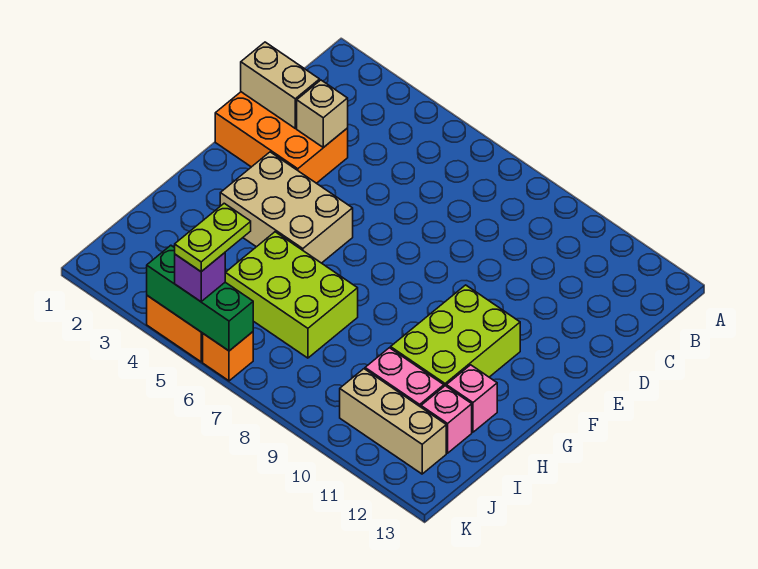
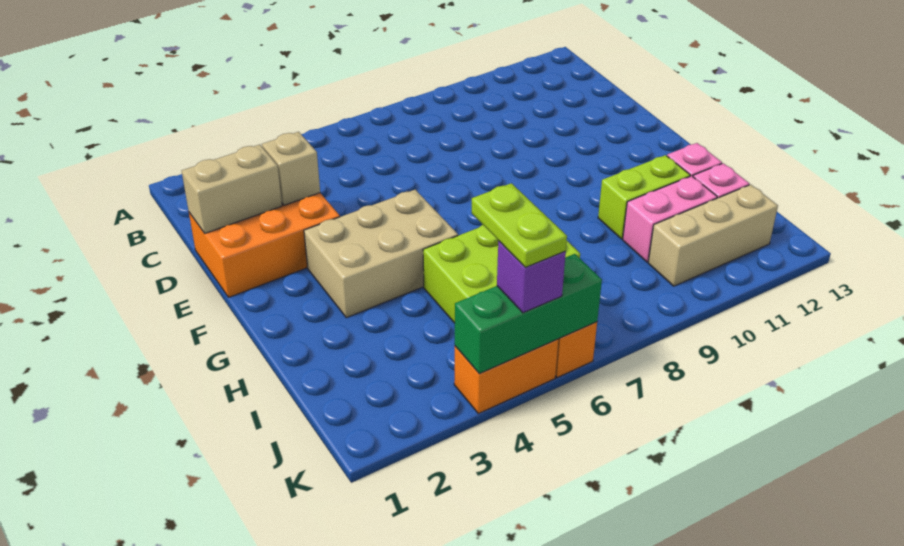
lime brick F10:H11 level 1 -> lime brick H10:H11 level 1

